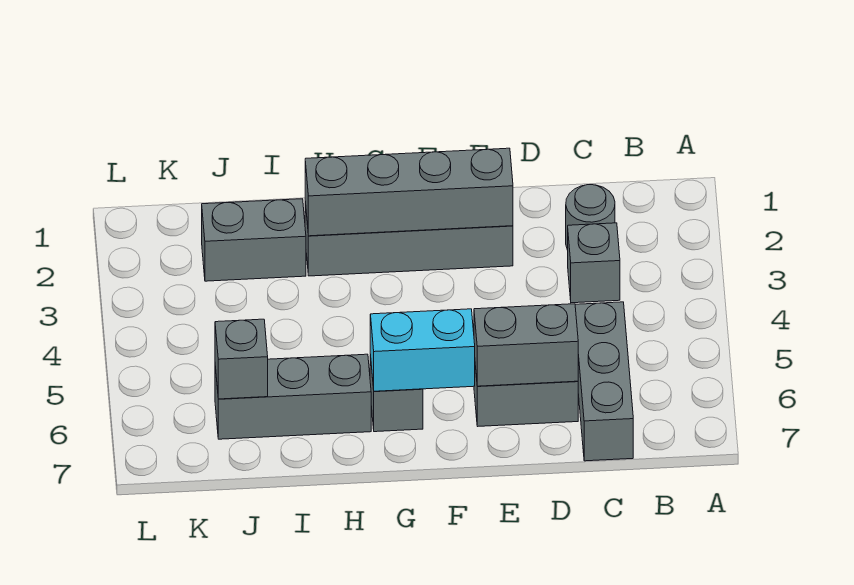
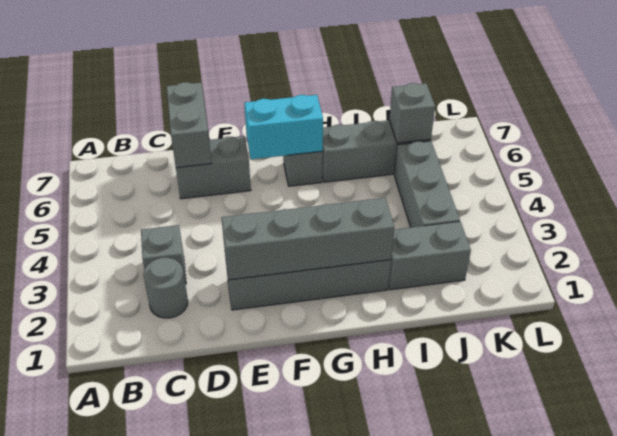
grey brick C5:C7 level 1 -> grey brick J3:J5 level 1
grey brick D6:E6 level 2 -> grey brick D6:D7 level 2

